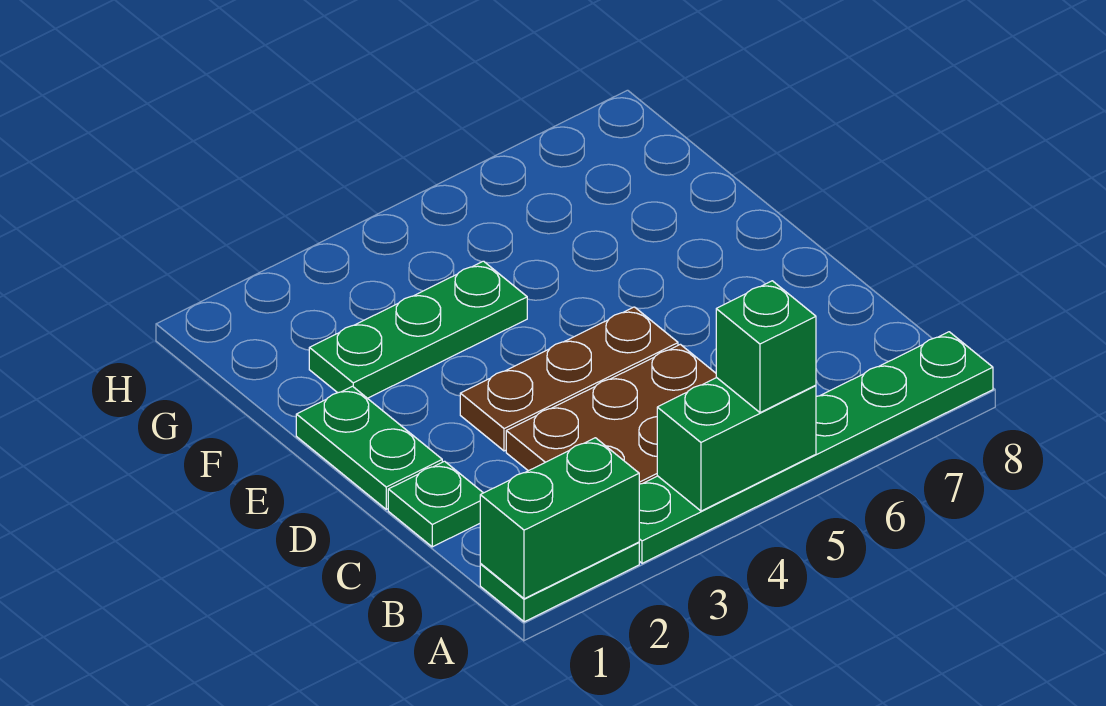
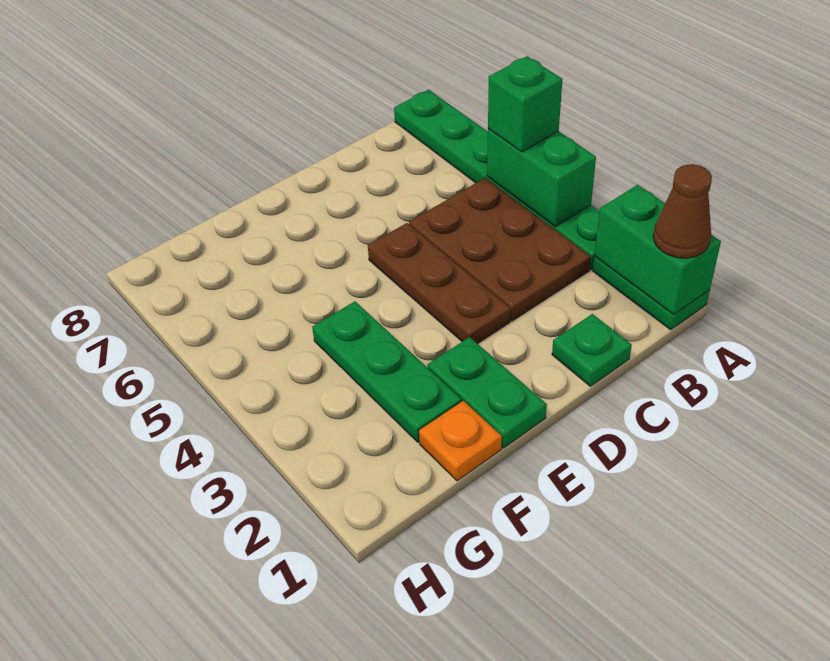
none -> brown cone A1 level 3
green plate D1:E1 level 1 -> green plate E1:E2 level 1
none -> orange plate F1 level 1

